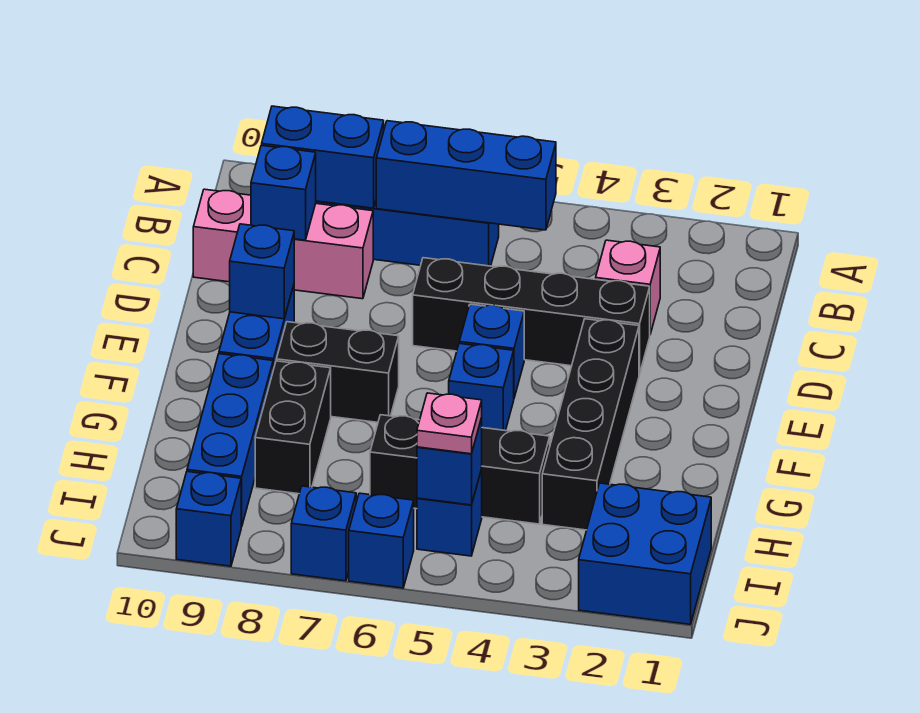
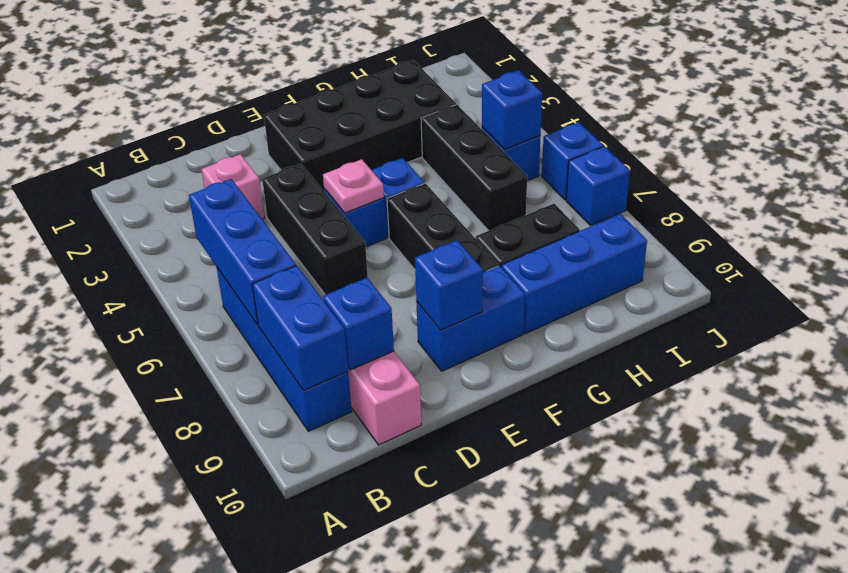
black brick D3:D6 level 1 -> black brick D4:D6 level 1
black brick E3:H3 level 1 -> black brick E2:H3 level 1
black brick F7:F8 level 1 -> black brick F6:F8 level 1
blue brick I1:J2 level 1 -> none
pink plate I5 level 3 -> pink plate E5 level 2
blue brick J9 level 1 -> none

